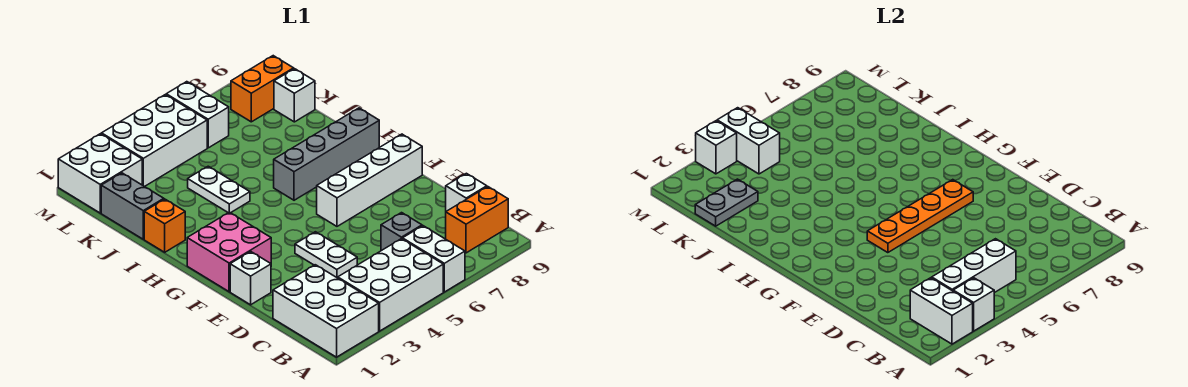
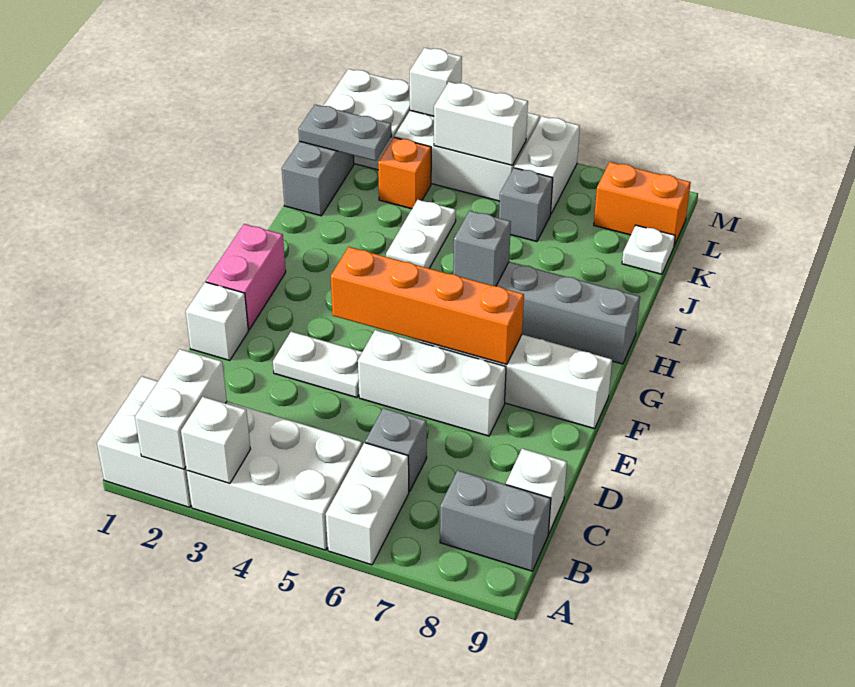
white brick A1:C2 level 1 -> white brick A1:B2 level 1
white brick B3:B5 level 2 -> white brick E5:E7 level 1
orange brick B8:B9 level 1 -> grey brick B8:B9 level 1
white plate D4:E4 level 1 -> white plate E3:E4 level 1
pink brick F1:G2 level 1 -> pink brick F1:G1 level 1
orange plate F4:F7 level 2 -> orange brick F4:F7 level 2
none -> grey brick H6 level 2
orange brick I1 level 1 -> orange brick K3 level 1
none -> grey brick K6 level 1
white brick K9 level 1 -> white plate K9 level 1
white brick L4:M4 level 2 -> white brick L4:L5 level 2

